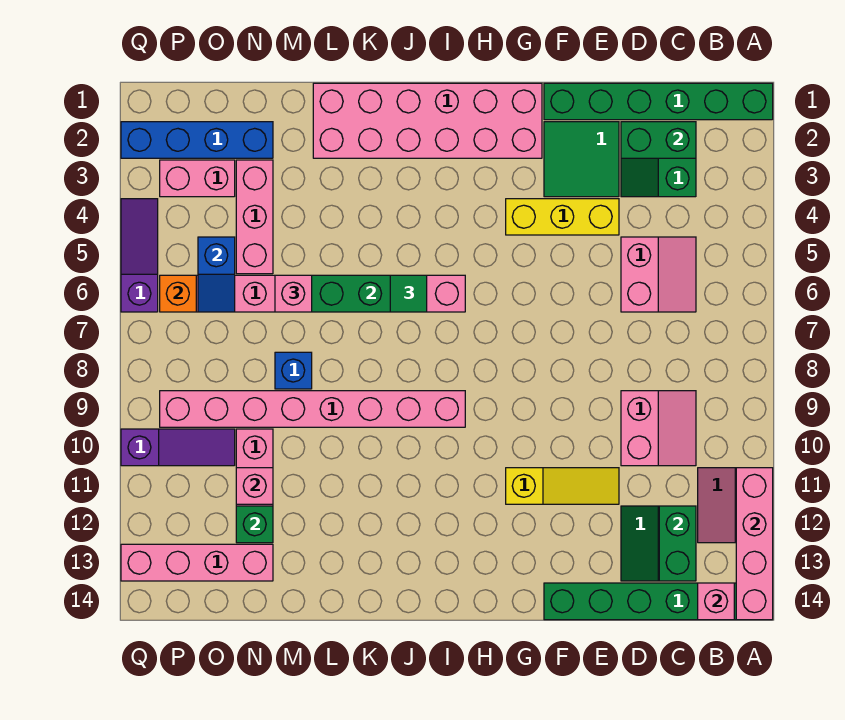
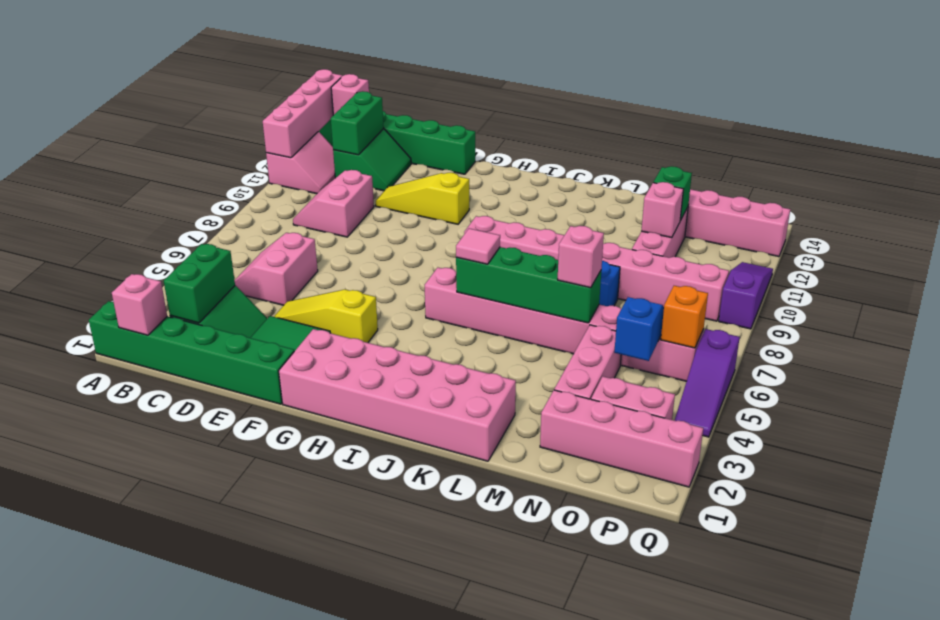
none -> pink brick B1 level 2
green brick C2:D2 level 2 -> green brick C2:C3 level 2
yellow brick E4:G4 level 1 -> yellow slope E4:G4 level 1 top G
green tile J6 level 3 -> pink tile J6 level 3
blue brick N2:Q2 level 1 -> pink brick N2:Q2 level 1
purple slope O10:Q10 level 1 top Q -> purple slope Q9:Q11 level 1 top 9

